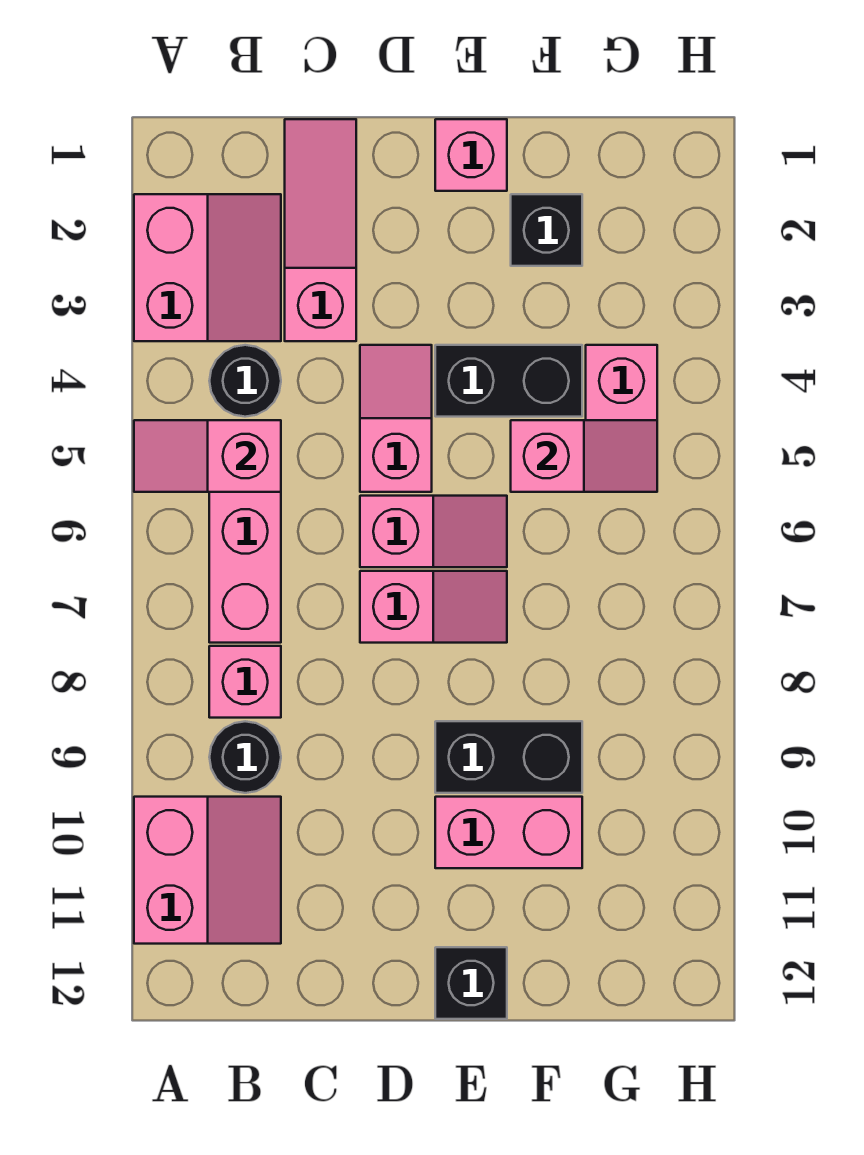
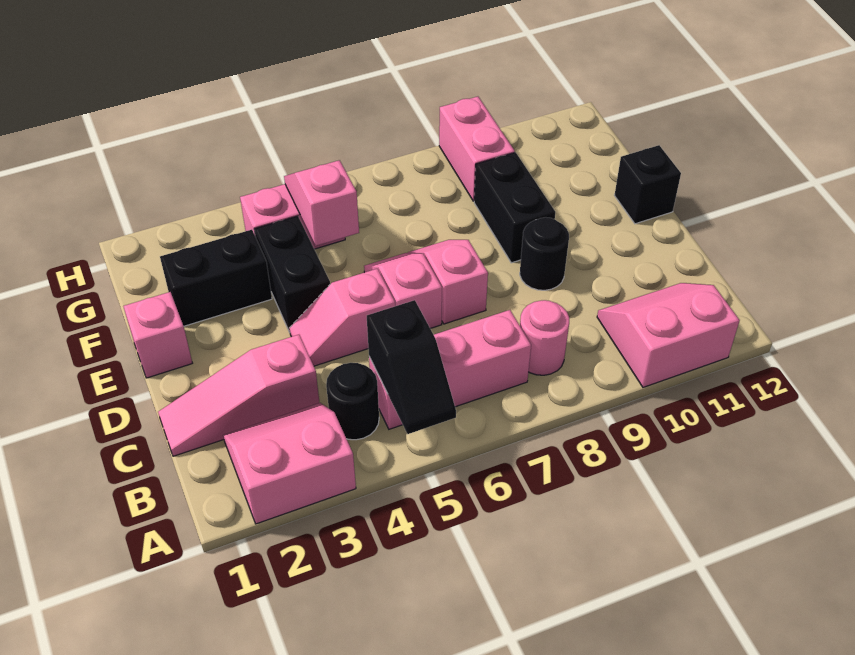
pink slope A5:B5 level 2 top B -> black slope A5:B5 level 2 top B
pink brick B8 level 1 -> pink round brick B8 level 1
black round brick B9 level 1 -> black round brick D9 level 1
pink brick E10:F10 level 1 -> pink brick G9:H9 level 1
black brick F2 level 1 -> black brick F2:F3 level 1

